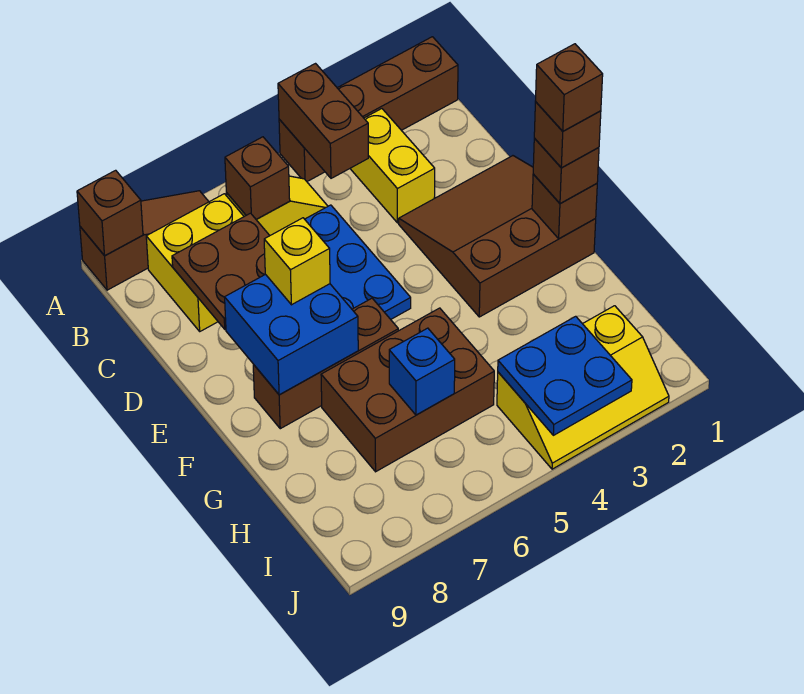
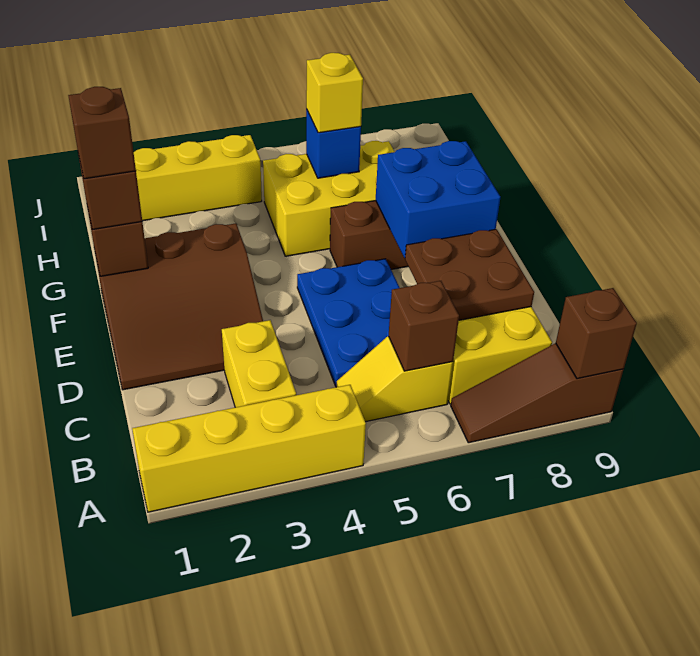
brown brick A1:A4 level 1 -> yellow brick A1:A4 level 1
brown brick A4:B4 level 2 -> none
yellow brick E7 level 3 -> yellow brick H6 level 3
brown brick F1 level 5 -> none
brown brick G5:H7 level 1 -> yellow brick G5:H7 level 1
blue plate I3:J4 level 2 -> none

